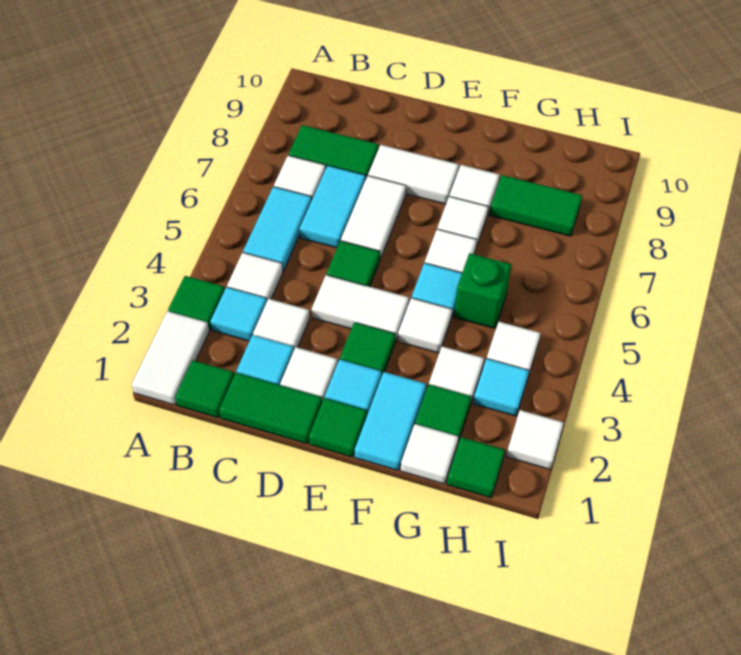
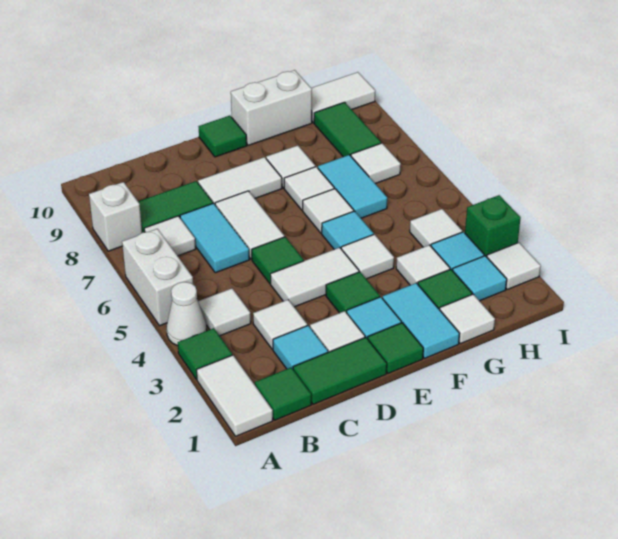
none -> white cone A4 level 1
none -> white brick A5:A6 level 1
none -> white brick A8 level 1
cyan tile B3 level 1 -> cyan tile H2 level 1
cyan tile B5:B6 level 1 -> cyan tile G6:G7 level 1
none -> white brick F10:G10 level 1
green brick G5 level 1 -> green brick I3 level 1
green tile G8:H8 level 1 -> green tile H8:H9 level 1
green tile H1 level 1 -> green tile E10 level 1
none -> white tile H7 level 1
none -> white tile H10:I10 level 1

